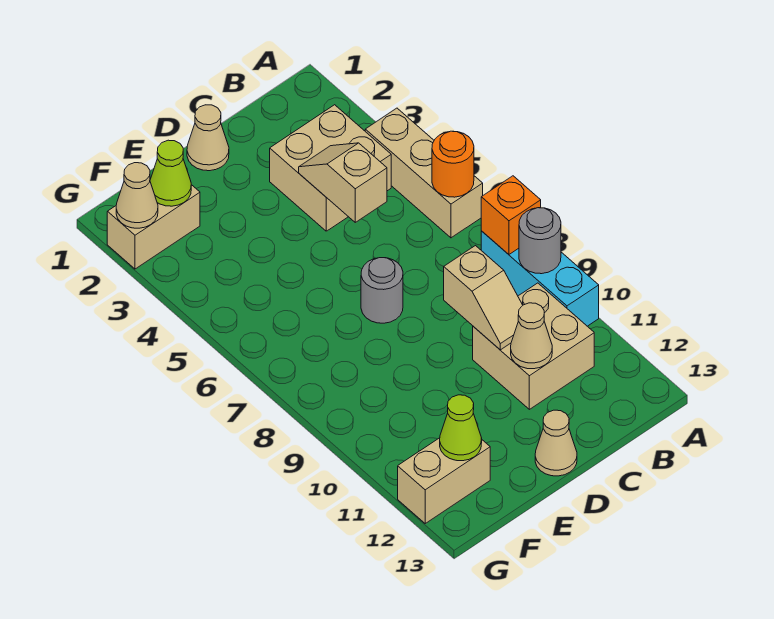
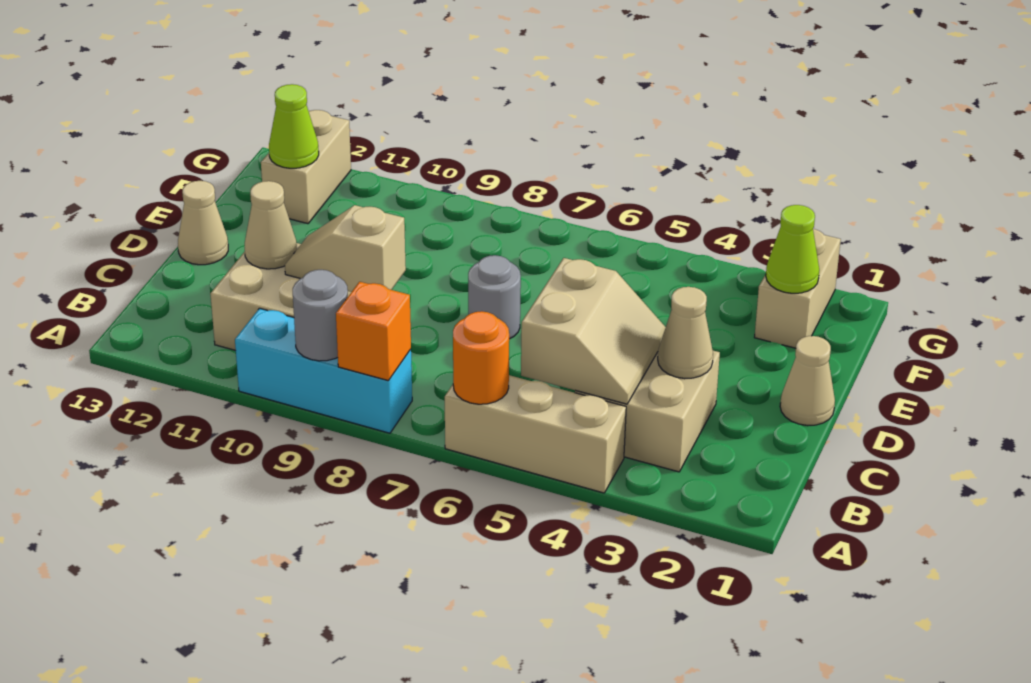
tan slope C4:C5 level 2 top 5 -> tan slope B4:C5 level 2 top 5
tan cone G2 level 2 -> tan cone C3 level 2

